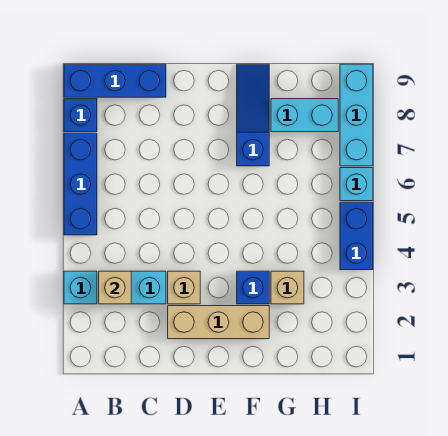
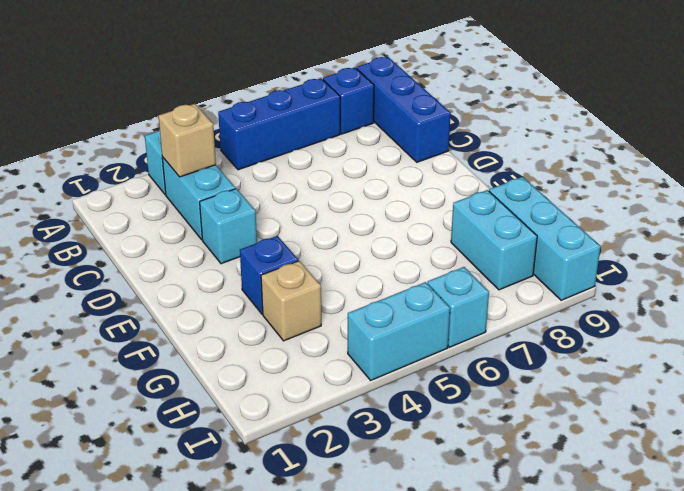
tan brick D2:F2 level 1 -> none
tan brick D3 level 1 -> cyan brick D3 level 1
blue slope F7:F9 level 1 top 7 -> none
blue brick I4:I5 level 1 -> cyan brick I4:I5 level 1
cyan brick I7:I9 level 1 -> cyan brick G9:I9 level 1

